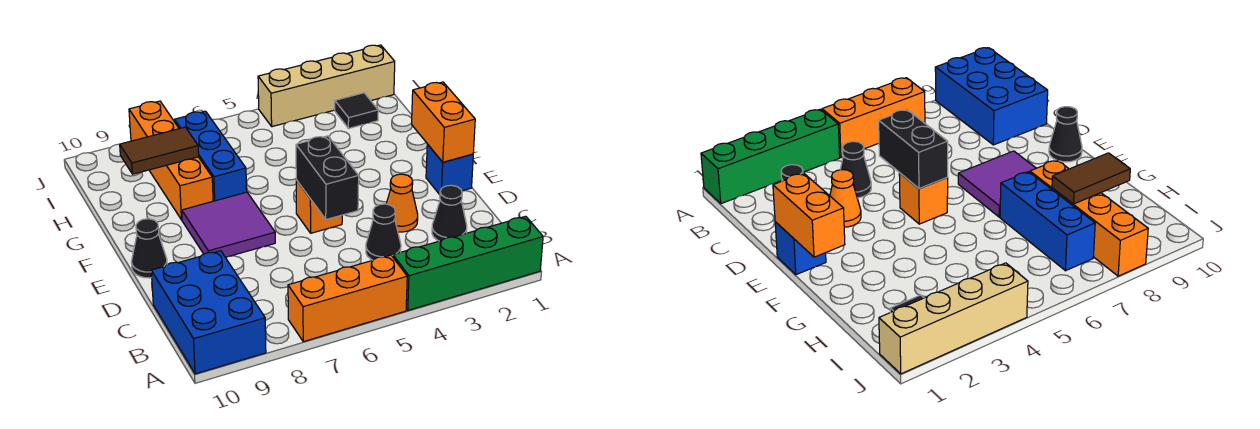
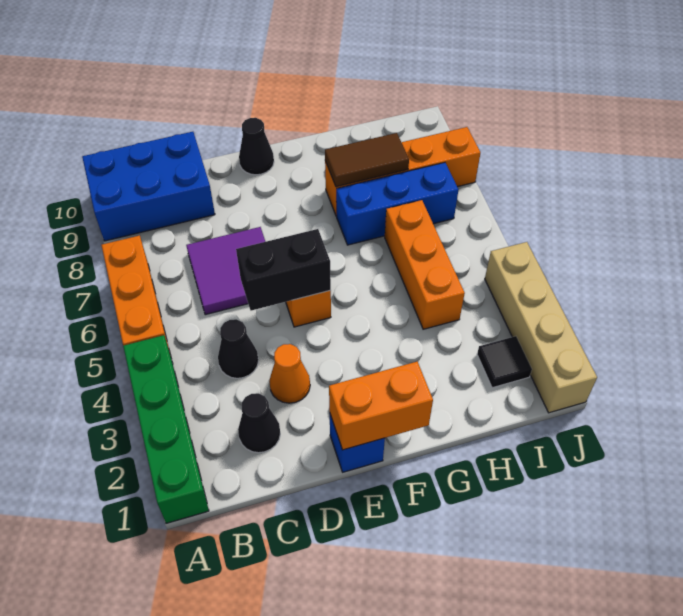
purple tile E7:F8 level 1 -> purple tile C6:D7 level 1
none -> orange brick H4:H6 level 1
brown tile H8:H9 level 2 -> brown tile G8:H8 level 2

